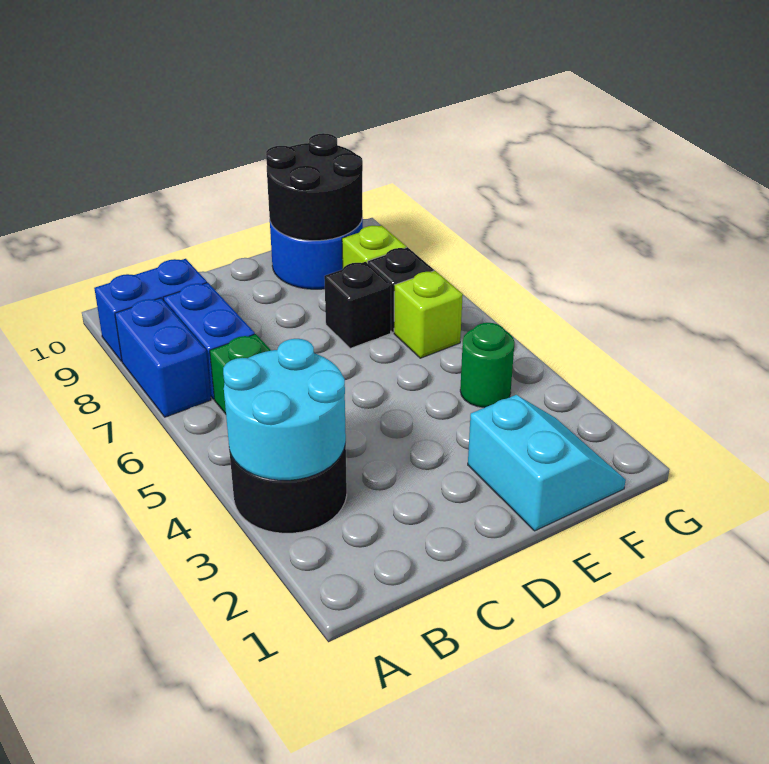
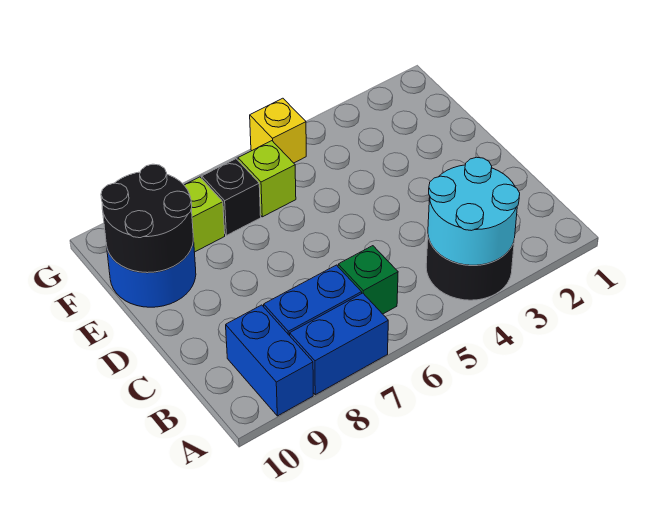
cyan slope E1:F2 level 1 top E -> none
black brick E7 level 1 -> none
green round brick F4 level 1 -> none
none -> yellow brick G5 level 1

